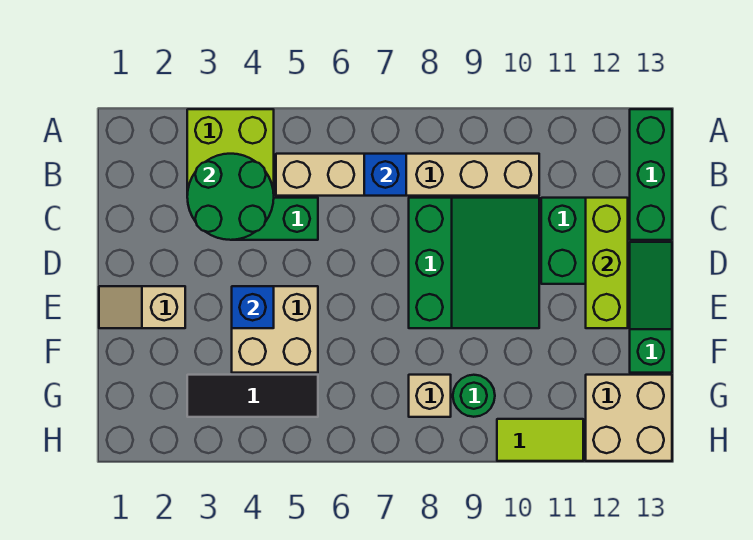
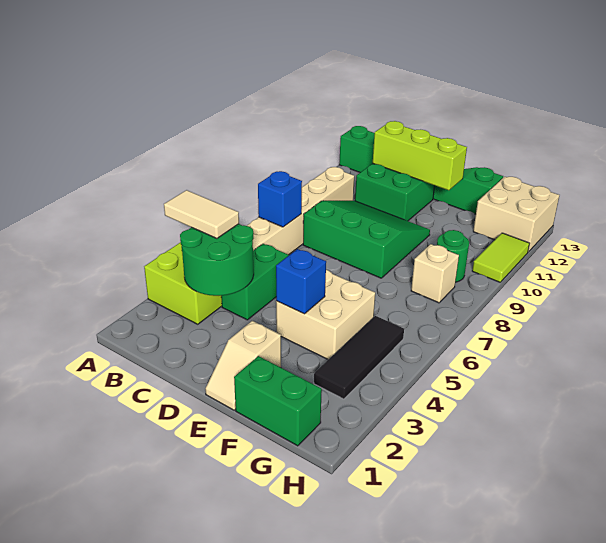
none -> tan tile A4:B4 level 3
none -> green brick F1:G1 level 1

